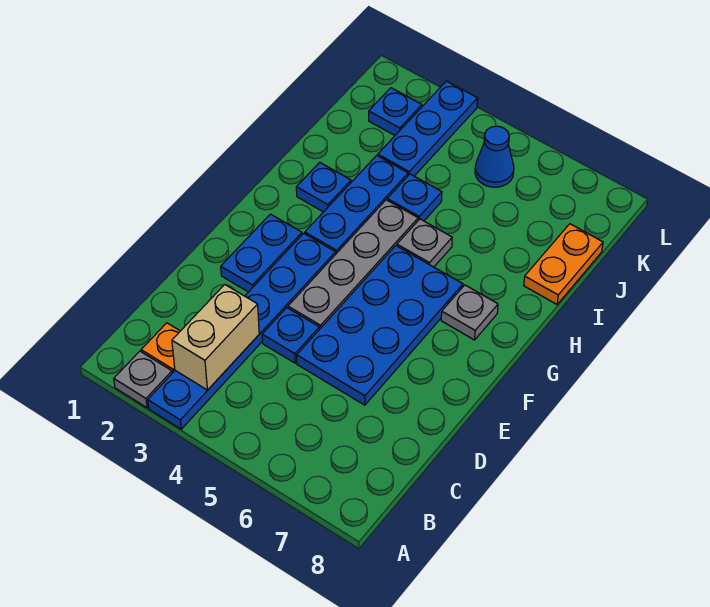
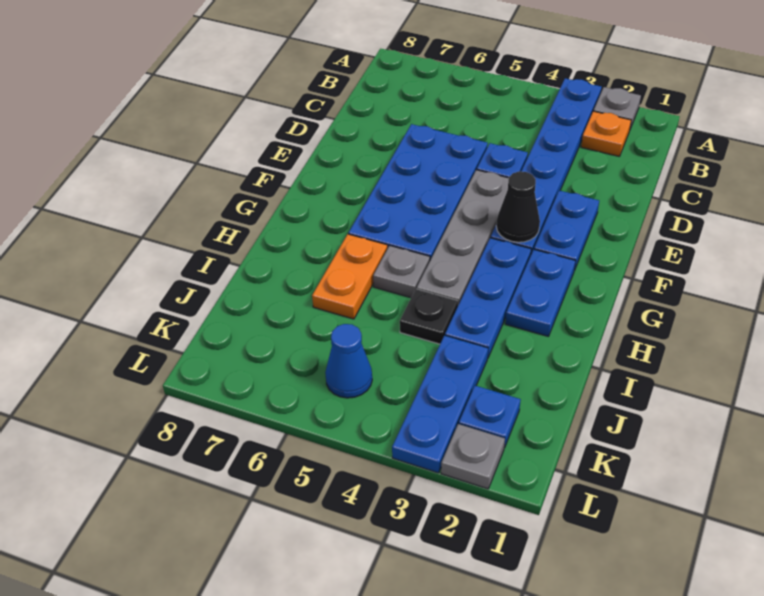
tan brick B3:C3 level 2 -> none
none -> black cone F3 level 2
grey plate G7 level 1 -> grey plate L2 level 1
blue plate H2 level 1 -> blue plate G2:H2 level 1
blue plate I4 level 1 -> black plate I4 level 1
orange plate I8:J8 level 1 -> orange plate H6:I6 level 1

